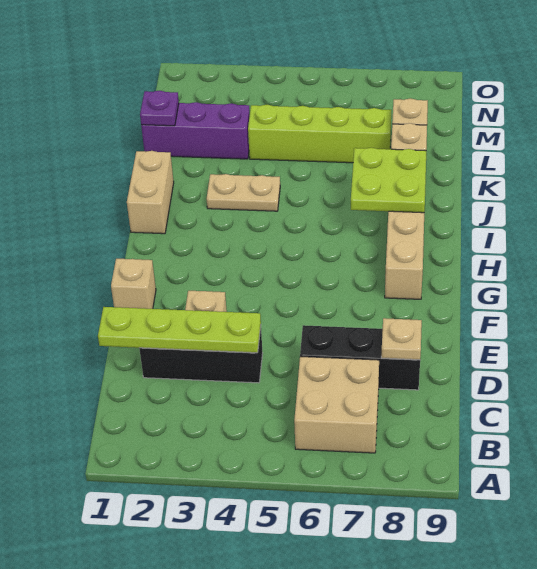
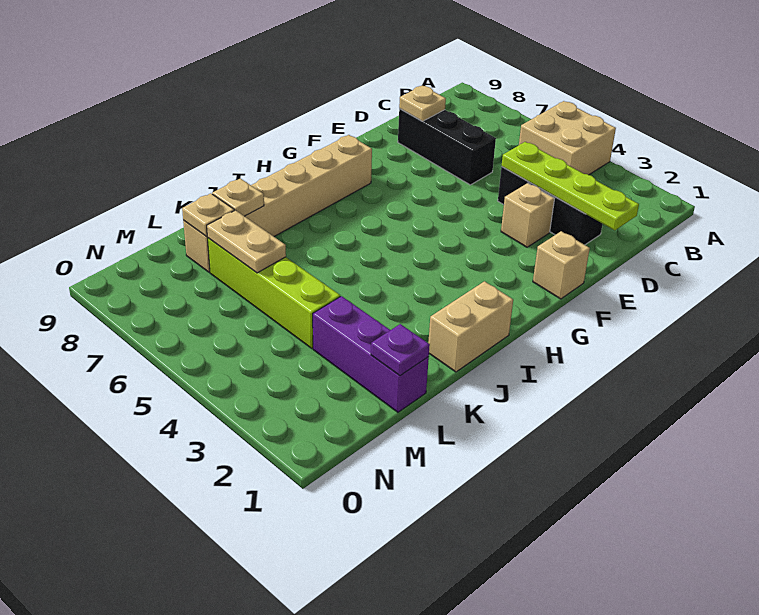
tan brick B6:C7 level 1 -> tan brick A4:B5 level 1
lime plate I7:J8 level 2 -> none
tan plate J3:J4 level 1 -> tan plate L6:L7 level 2

